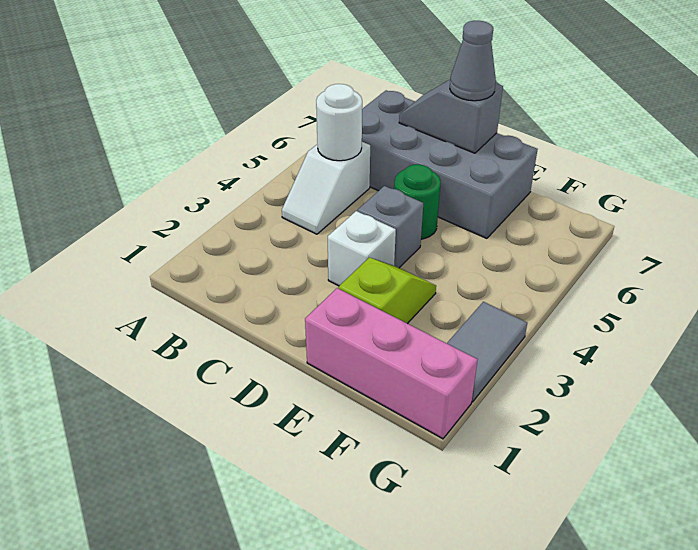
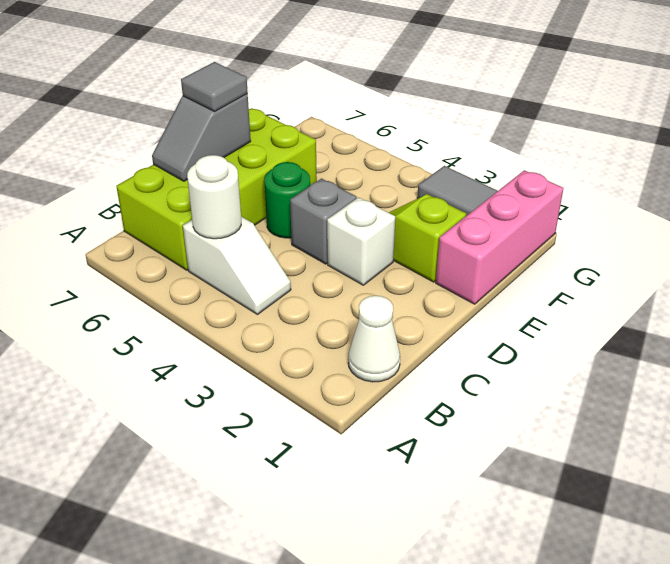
none -> white cone B1 level 1
grey brick B6:E7 level 1 -> lime brick B6:E7 level 1
grey cone D7 level 3 -> grey tile D7 level 3

